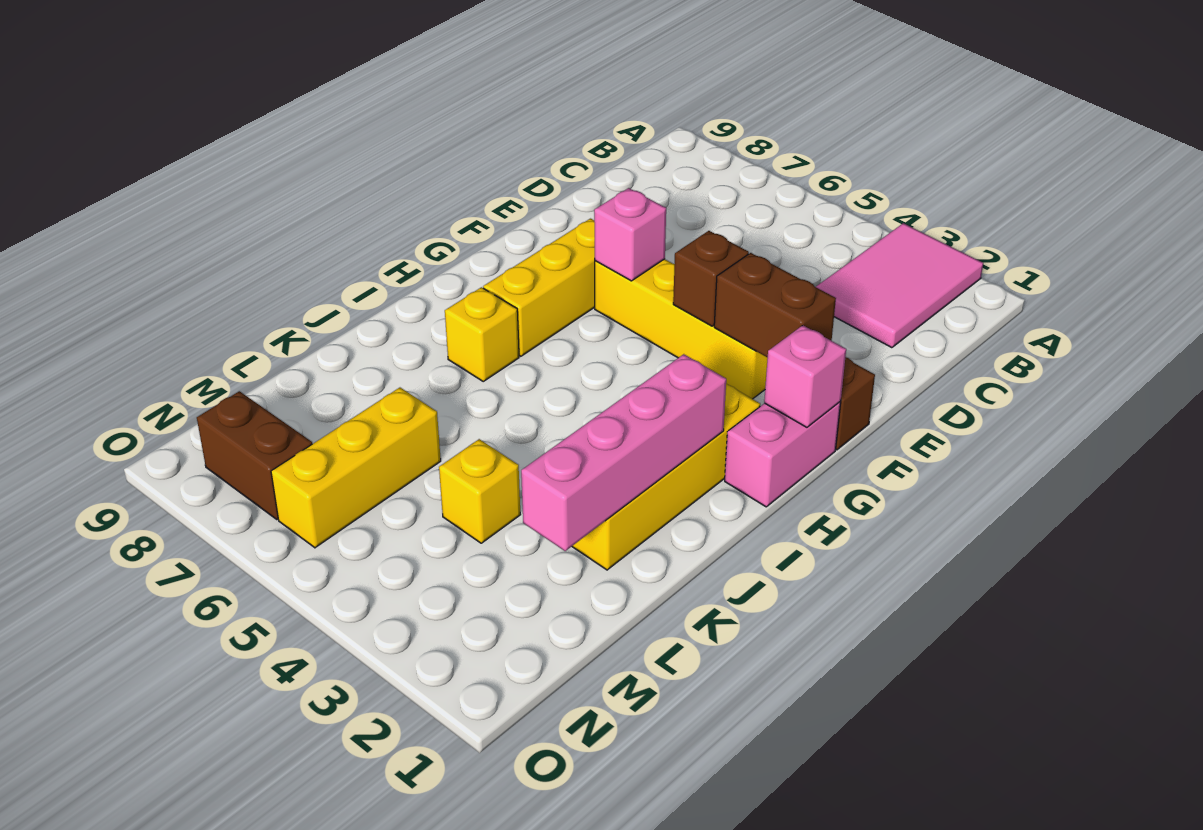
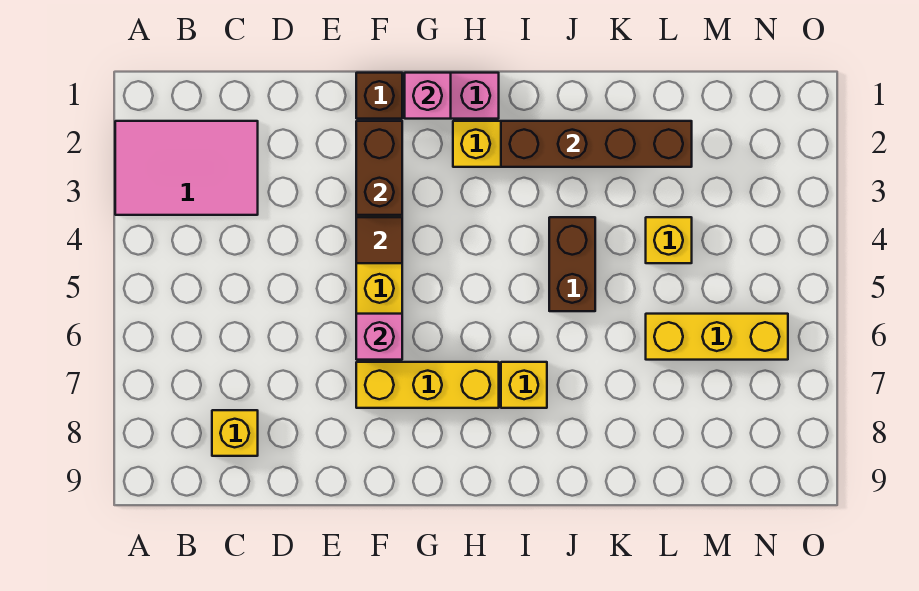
none -> yellow brick C8 level 1
brown brick F4 level 2 -> brown tile F4 level 2
pink brick I2:L2 level 2 -> brown brick I2:L2 level 2
brown brick N7:N8 level 1 -> brown brick J4:J5 level 1

